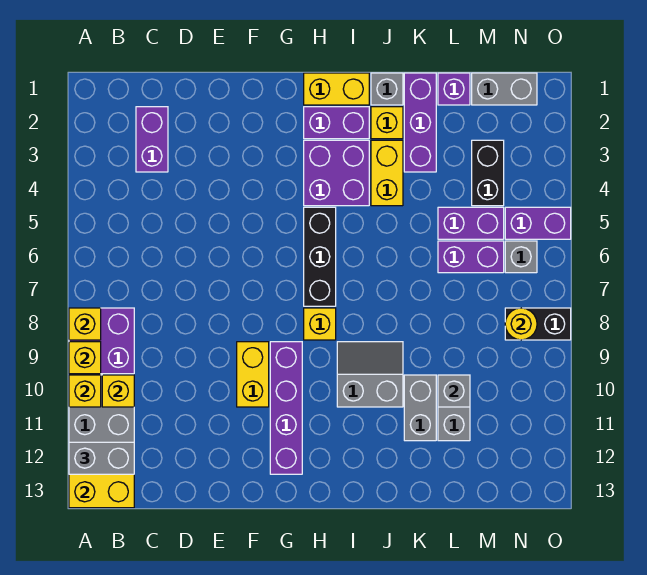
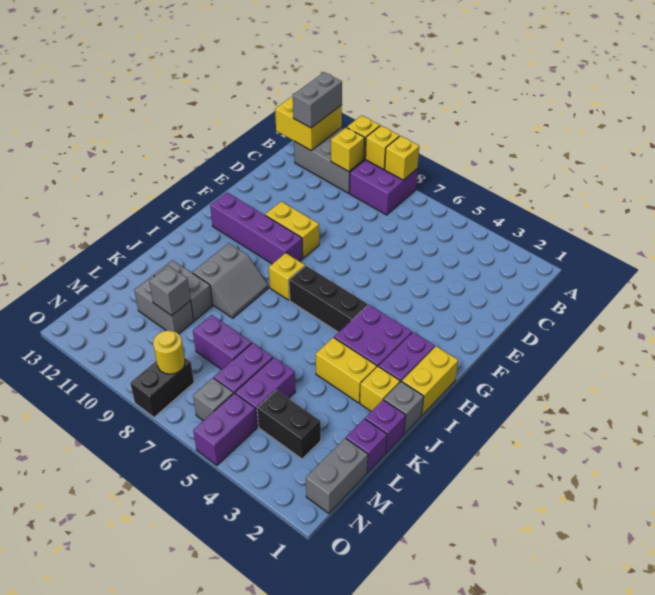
purple brick C2:C3 level 1 -> purple brick L7:L8 level 1
purple brick K1:K3 level 1 -> purple brick K1 level 1

